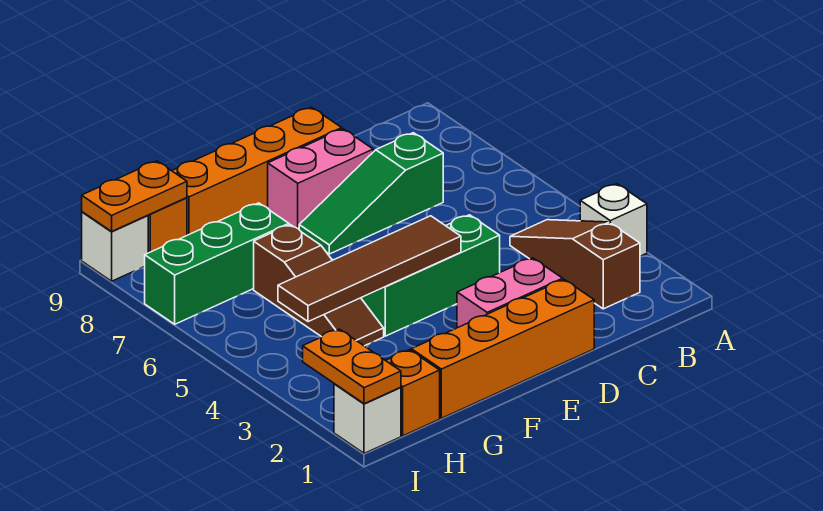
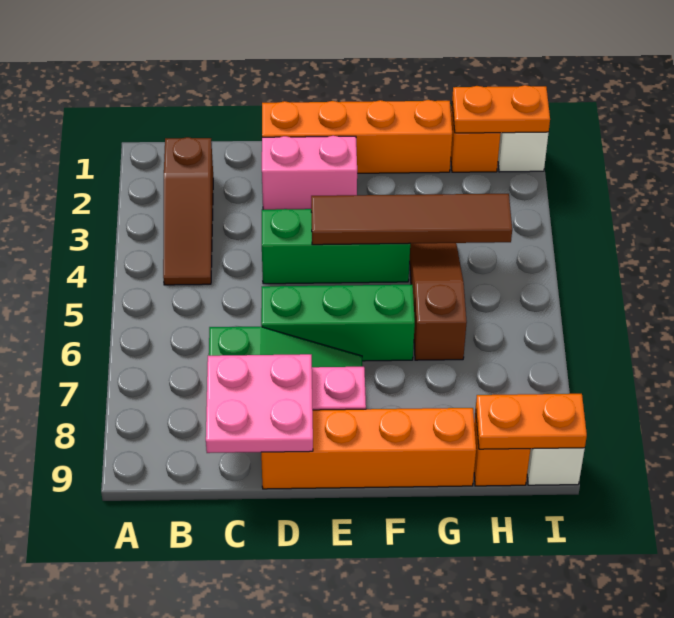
white brick A3 level 1 -> none
none -> pink plate C8:D9 level 2
green brick G7:I7 level 1 -> green brick D6:F6 level 1
orange plate I1:I2 level 2 -> orange plate H1:I1 level 2

